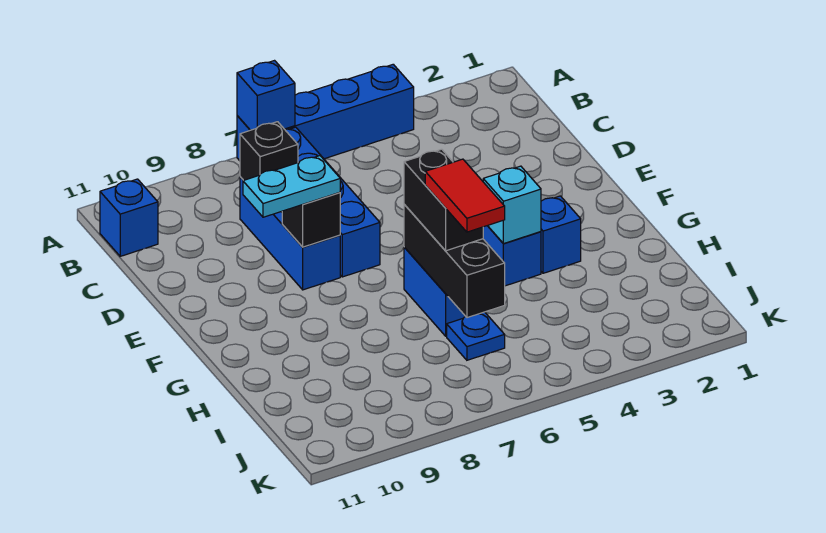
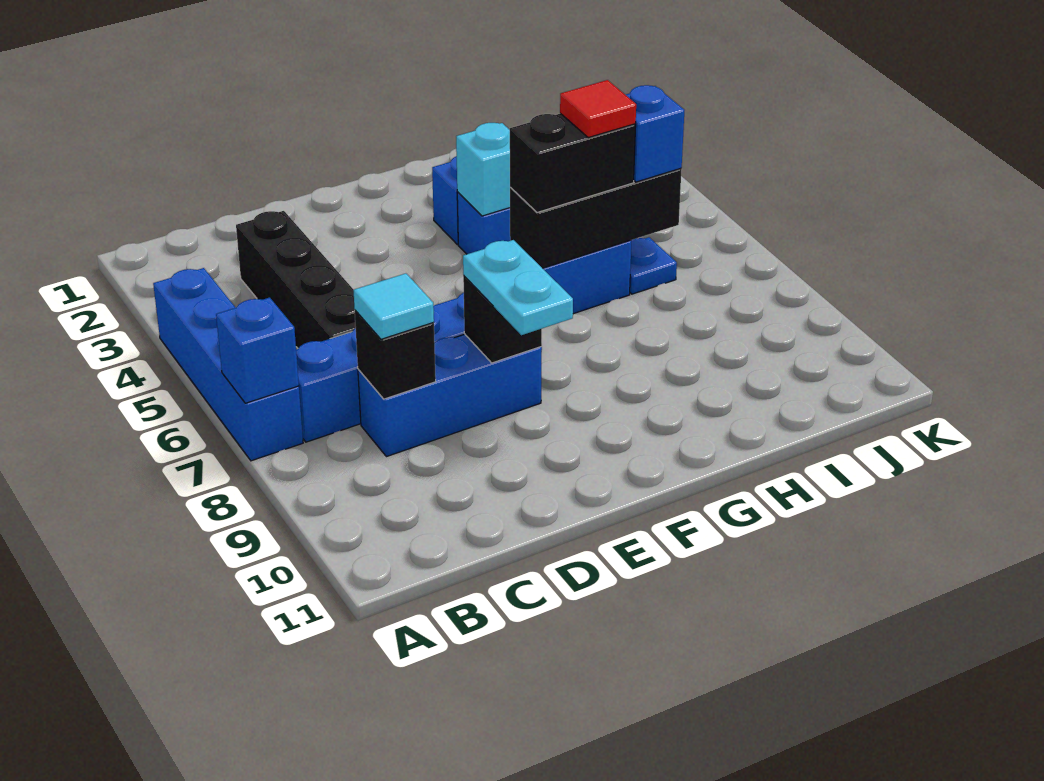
blue brick B11 level 1 -> blue brick I6 level 3
none -> black brick C3:C6 level 1
none -> cyan tile C8 level 3
red tile H6:I6 level 4 -> red tile H6 level 4

